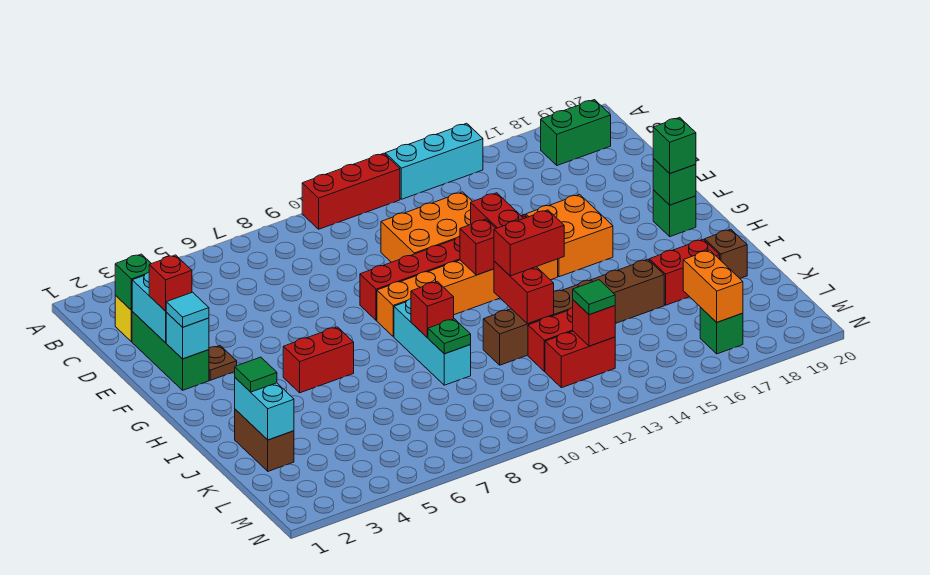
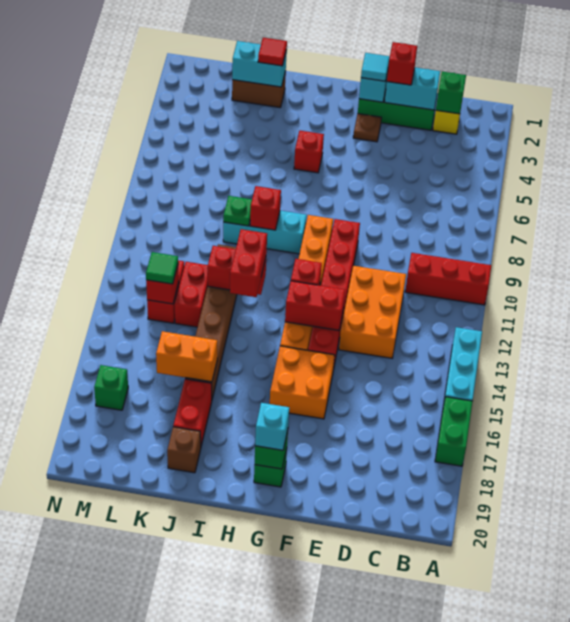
red brick A10:A12 level 1 -> red brick A10:C10 level 1
green brick B18:B19 level 1 -> green brick A16:A17 level 1
green brick G19 level 3 -> cyan brick G19 level 3
red brick H5:H6 level 1 -> red brick H5 level 1
green tile J2 level 3 -> red tile J2 level 3
orange brick L17:M17 level 2 -> orange brick J16:K16 level 2

